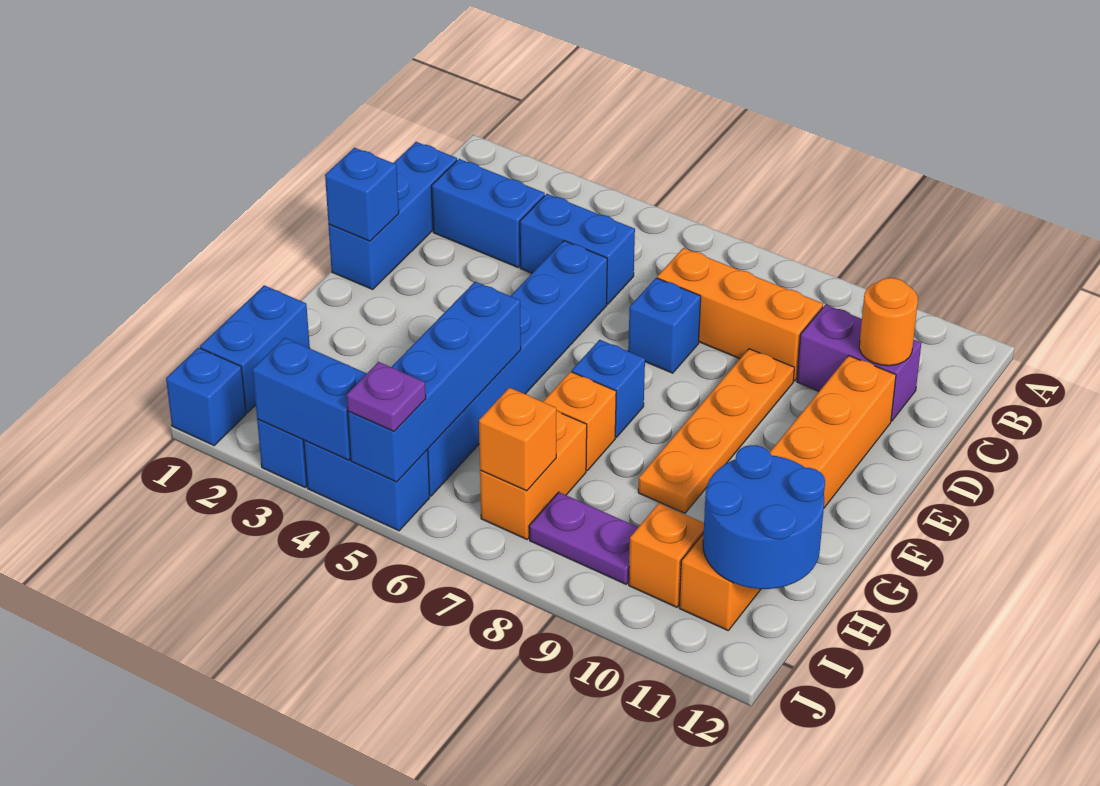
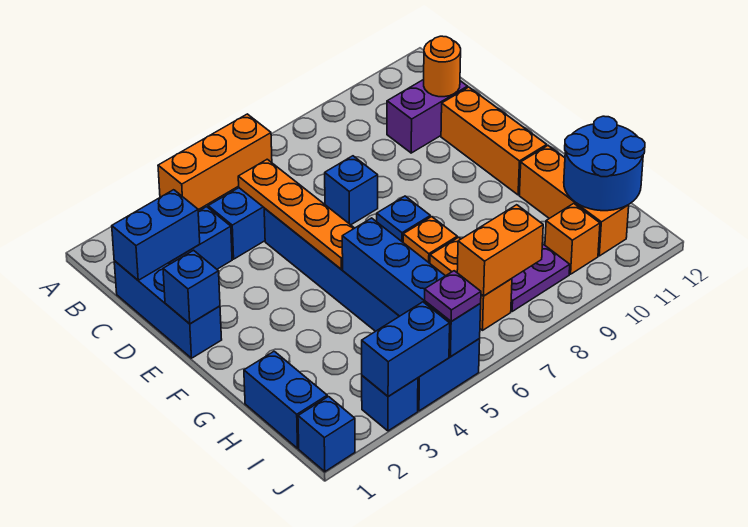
none -> blue brick C1:C2 level 2
orange brick C7:C9 level 1 -> orange brick A4:A6 level 1
orange plate D9:G9 level 1 -> orange plate C5:F5 level 2
orange brick I7 level 2 -> orange brick I7:I8 level 2

